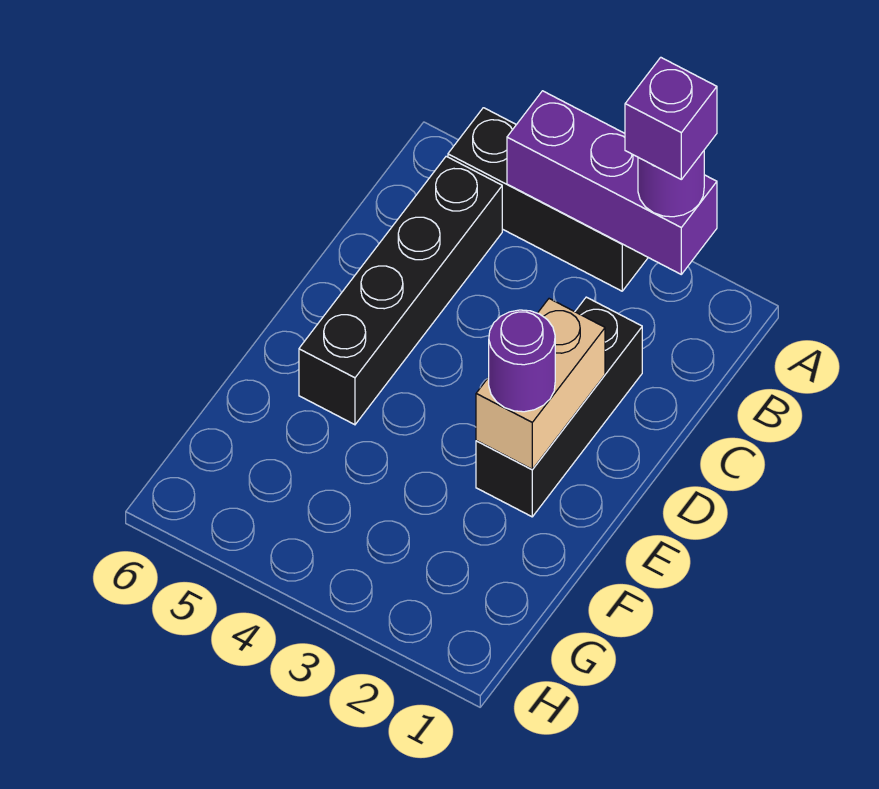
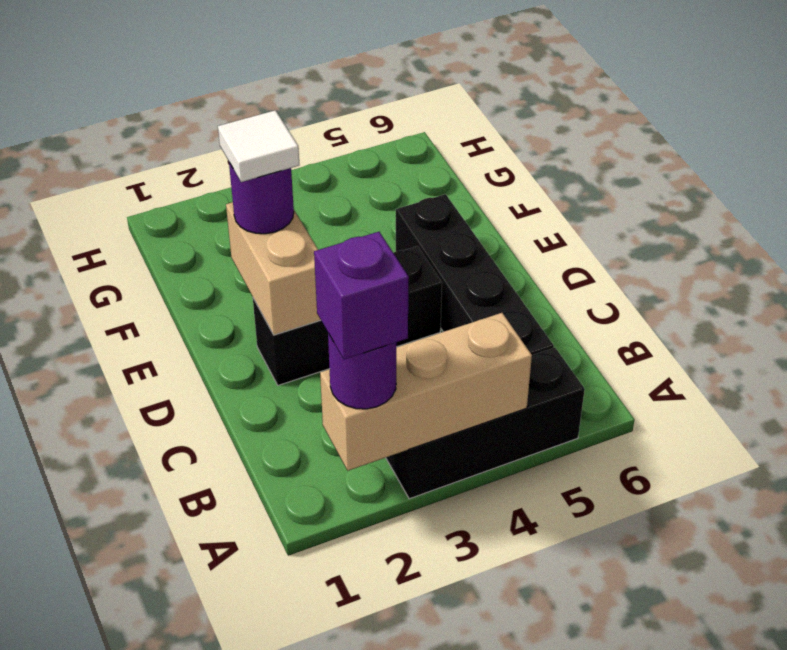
purple brick A2:A4 level 2 -> tan brick A2:A4 level 2
black brick C2:E2 level 1 -> black brick D2:D4 level 1
none -> white tile E2 level 4

